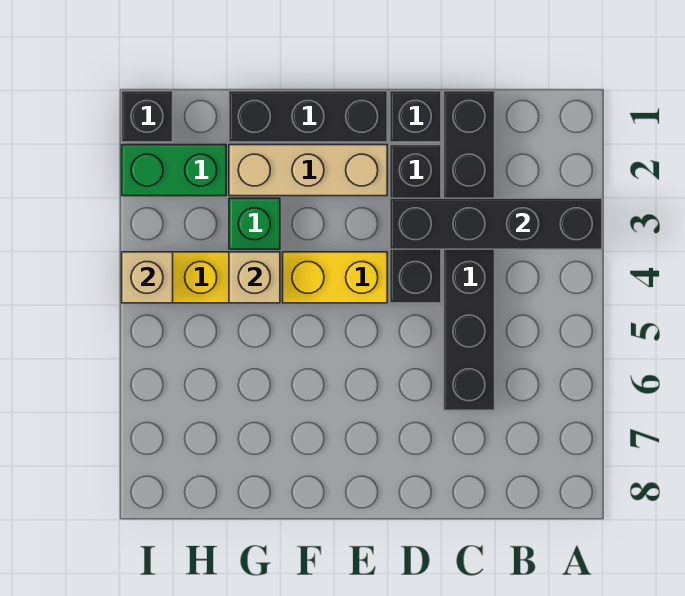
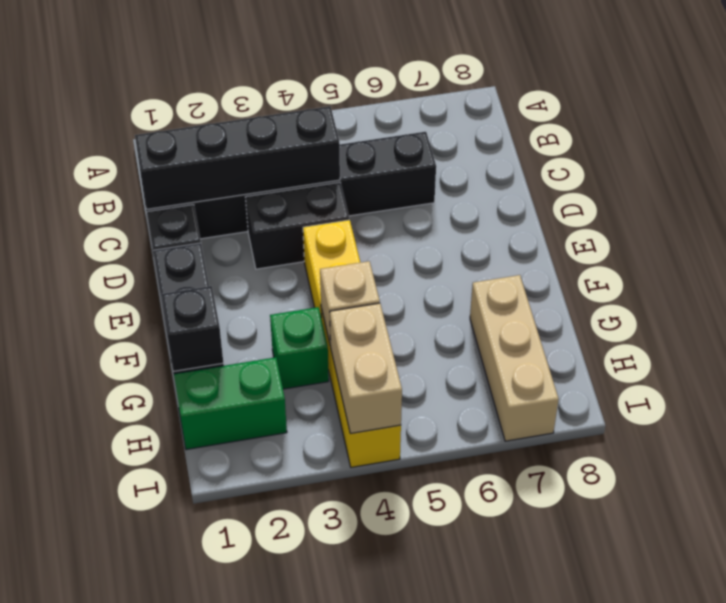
black brick A3:D3 level 2 -> black brick C1:C4 level 2
black brick D2:D4 level 1 -> black brick D3:D4 level 1
tan brick E2:G2 level 1 -> tan brick G7:I7 level 1
green brick H2:I2 level 1 -> green brick H1:H2 level 1
black brick I1 level 1 -> black brick G1 level 2
tan brick I4 level 2 -> tan brick H4:I4 level 2

